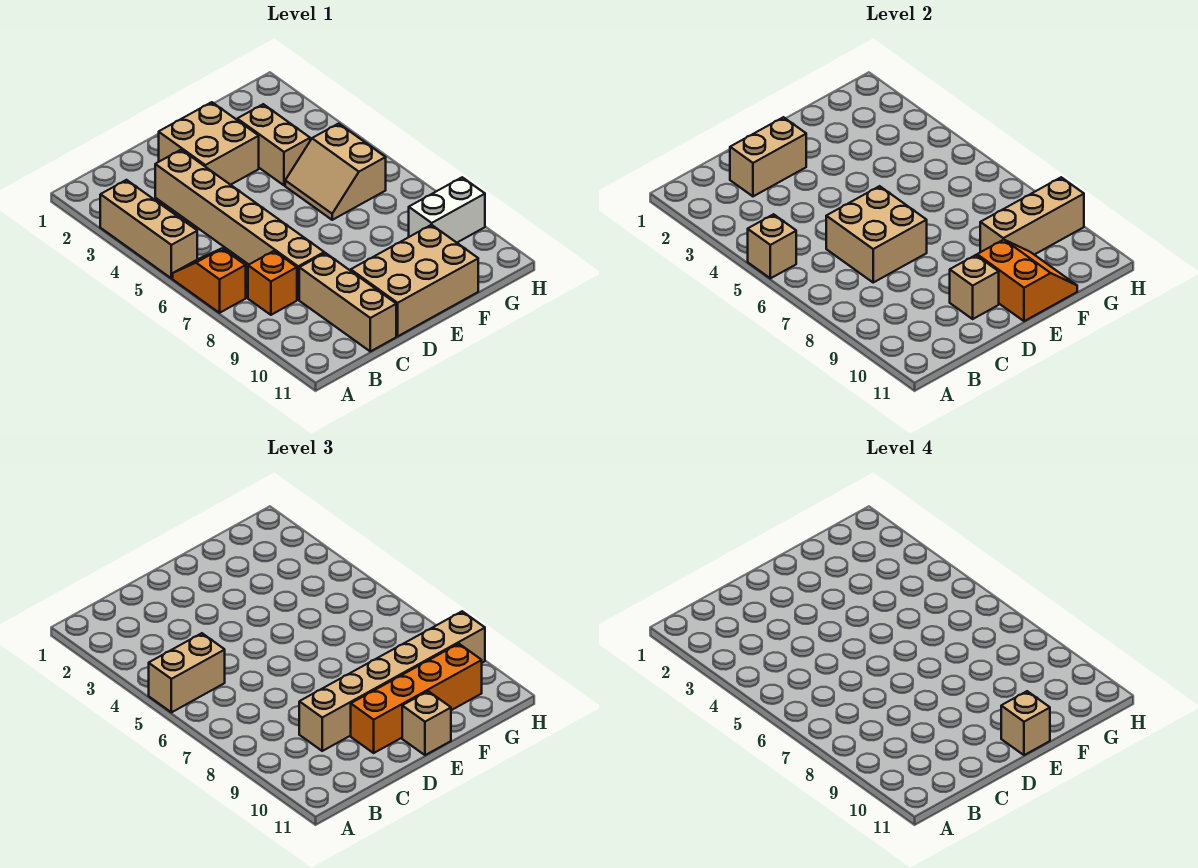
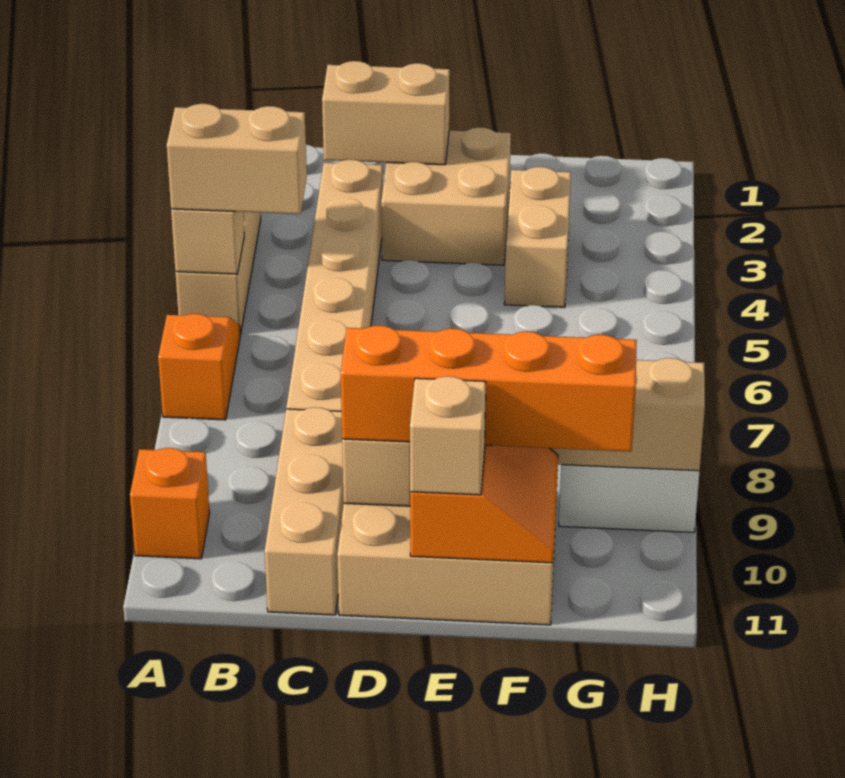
orange brick B8 level 1 -> orange brick A10 level 1
tan brick C6:D7 level 2 -> none
tan brick C9:H9 level 3 -> none
tan brick E11 level 4 -> none
tan slope F5:G6 level 1 top G -> none

